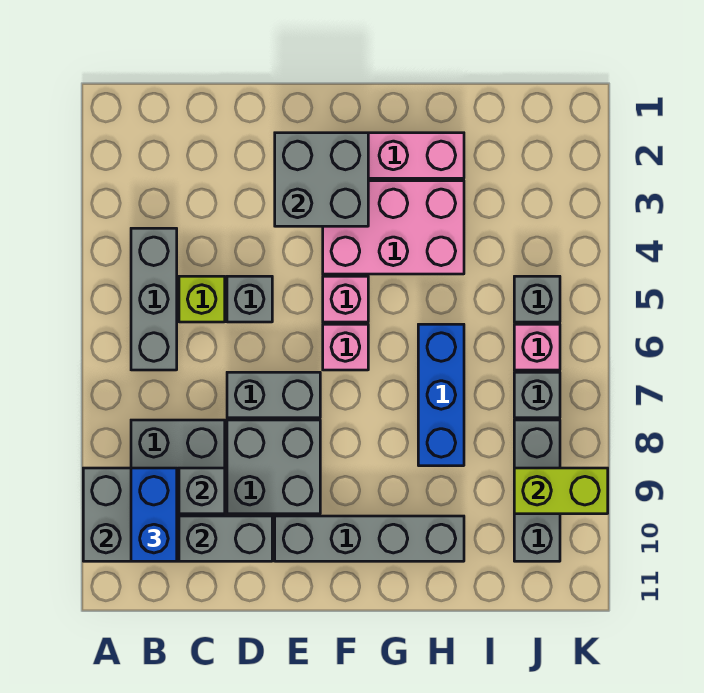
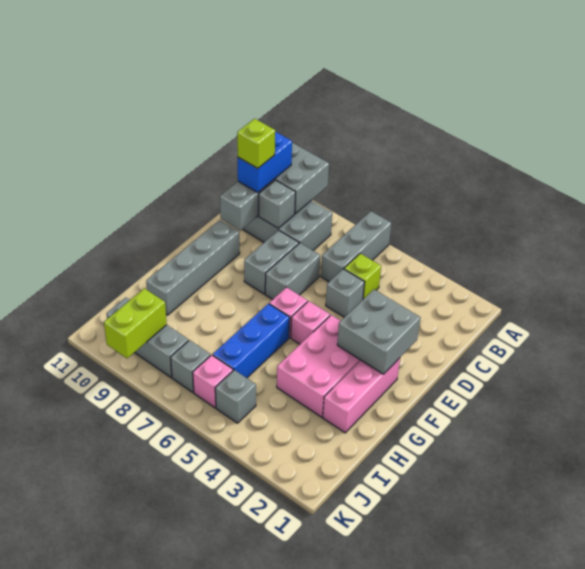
grey brick B4:B6 level 1 -> grey brick A6:C6 level 1
blue brick B9:B10 level 3 -> blue brick B10:C10 level 3
none -> lime brick C10 level 4
grey brick D8:E9 level 1 -> grey brick D8:E8 level 1
blue brick H6:H8 level 1 -> blue brick G6:I6 level 1

